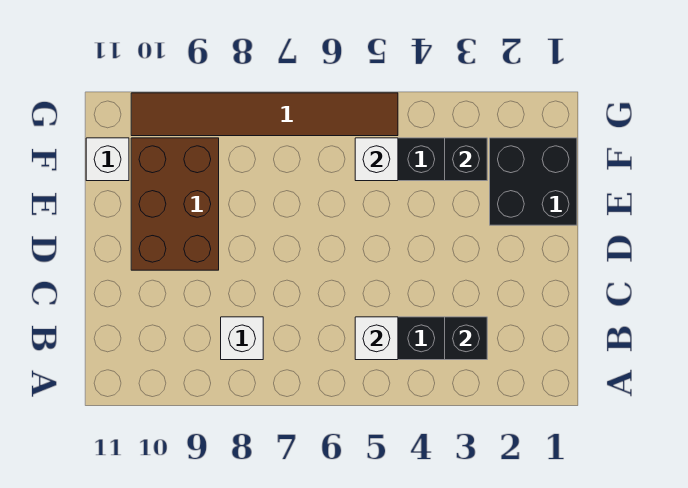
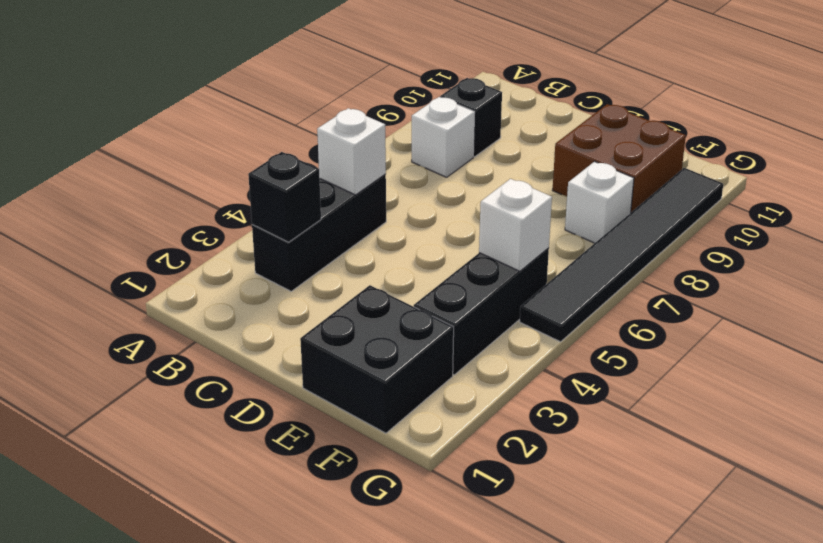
brown brick D9:F10 level 1 -> brown brick E9:F10 level 1
black brick F3 level 2 -> black brick B9 level 1
white brick F11 level 1 -> white brick F8 level 1
brown tile G5:G10 level 1 -> black tile G5:G10 level 1

